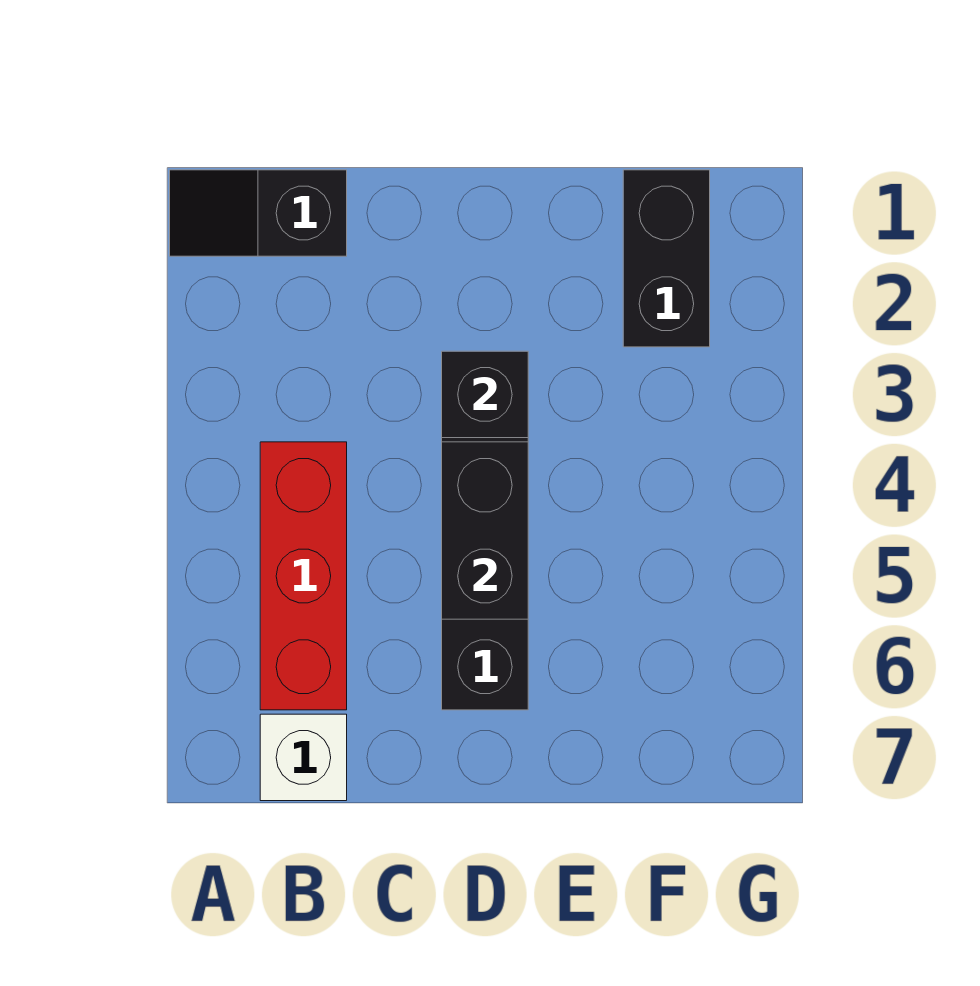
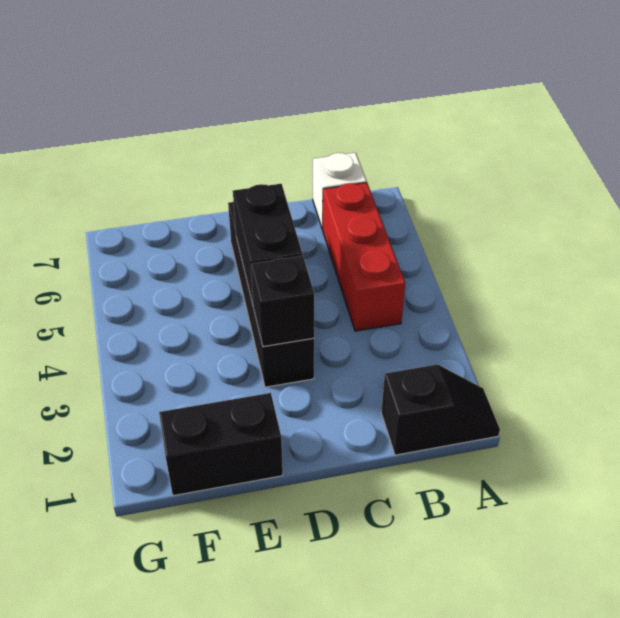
black brick F1:F2 level 1 -> black brick E1:F1 level 1

